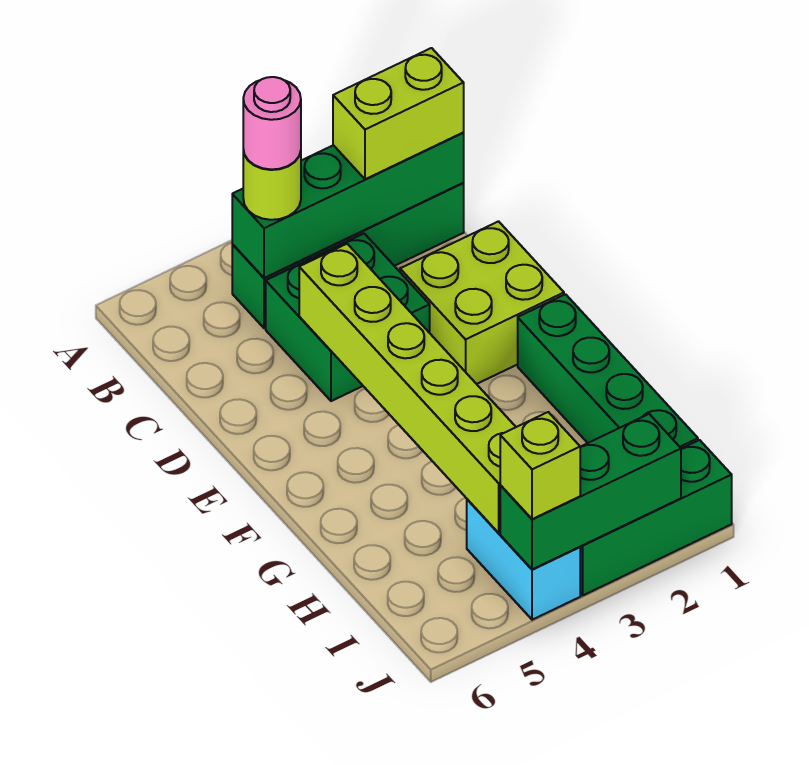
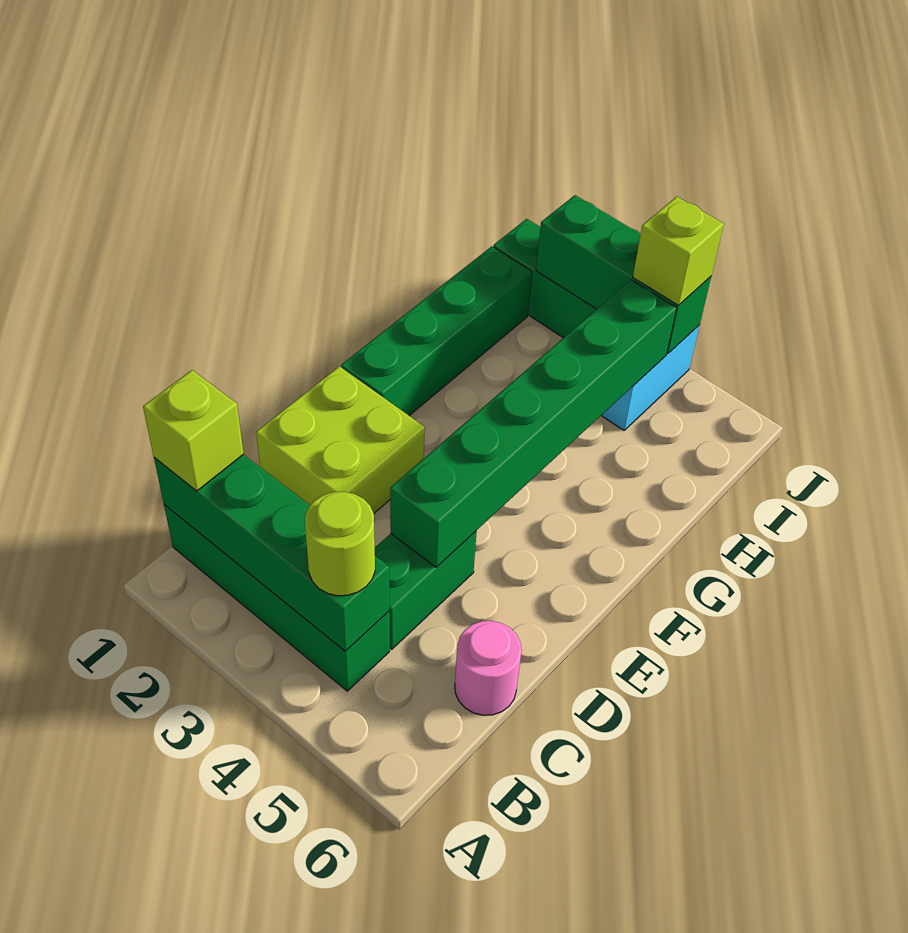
lime brick B1:B2 level 3 -> lime brick B1 level 3
pink round brick B4 level 4 -> pink round brick C6 level 1
green brick C3:D4 level 1 -> green brick C4:D4 level 1
lime brick D4:I4 level 2 -> green brick D4:I4 level 2

